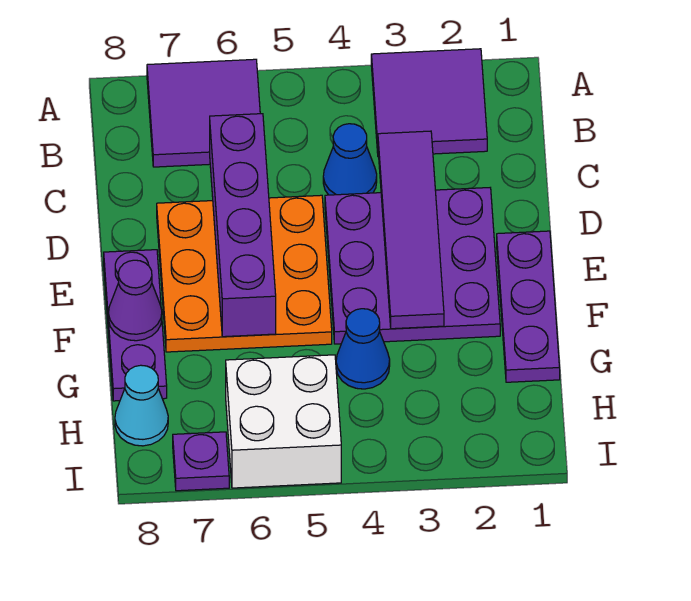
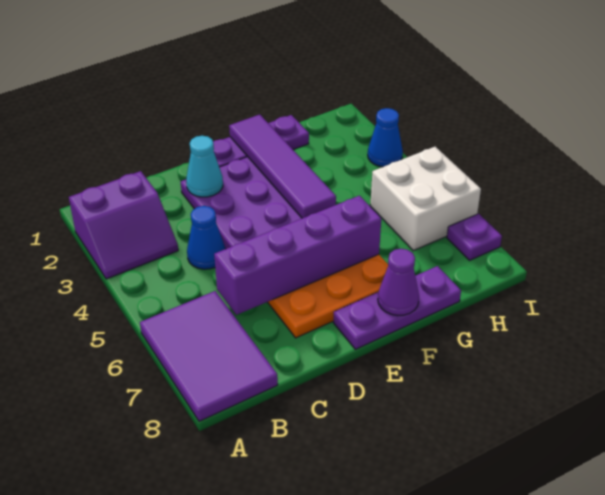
purple tile A2:B3 level 1 -> purple slope A2:B3 level 1 top 2
purple tile A6:B7 level 1 -> purple tile A6:B8 level 1
purple tile C3:F3 level 2 -> purple tile F1:F4 level 2
blue cone G4 level 1 -> blue cone I3 level 1
cyan cone H8 level 1 -> cyan cone D2 level 2

